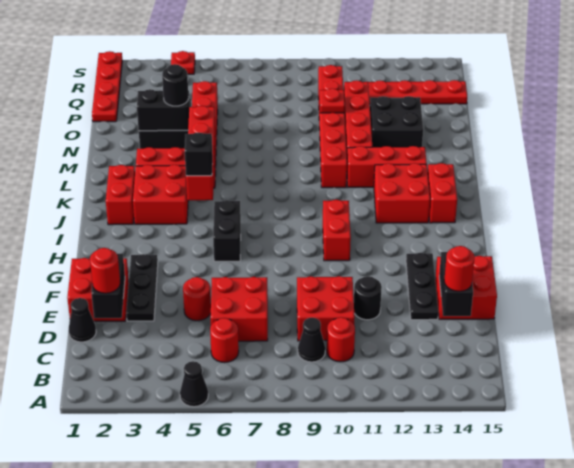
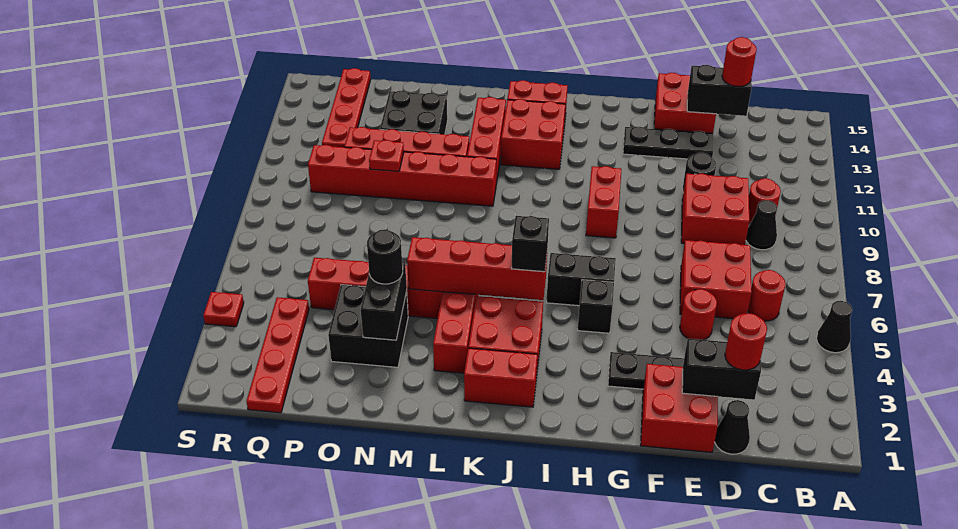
none -> black brick H5 level 1
red brick H10:I10 level 1 -> red brick H9:H10 level 1
red plate P1:S1 level 1 -> red plate Q1:Q4 level 1

